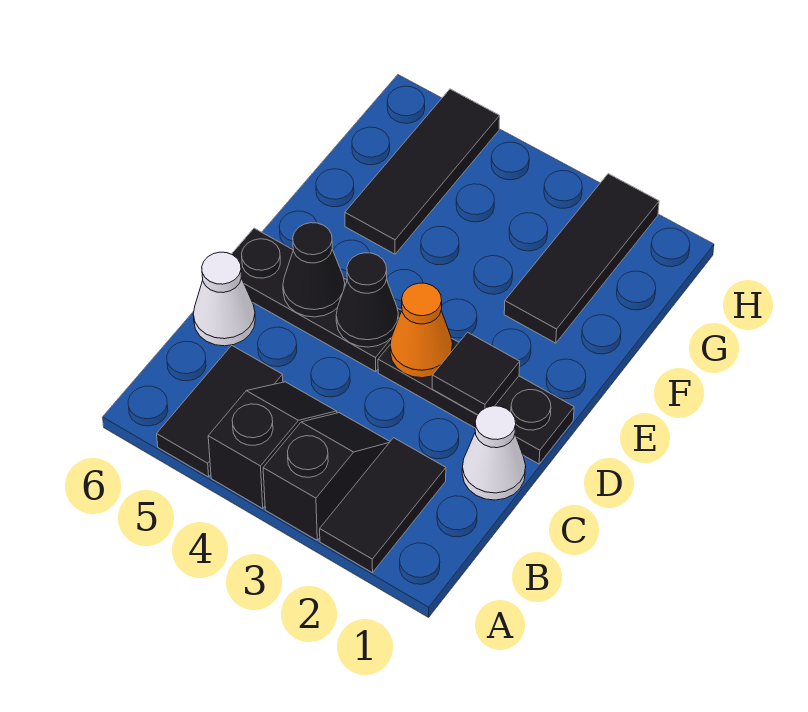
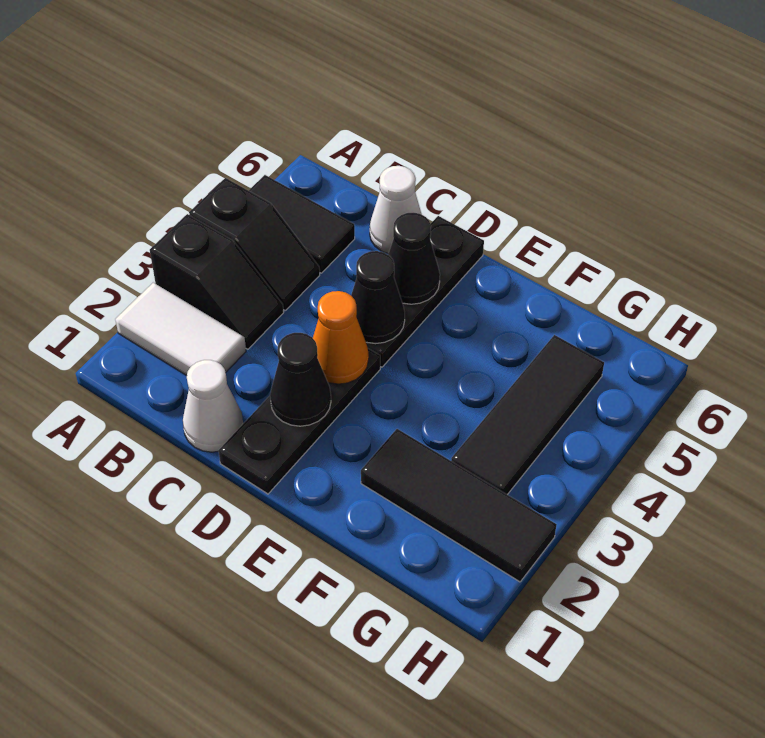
black tile A2:B2 level 1 -> white tile A2:B2 level 1
black tile D2 level 2 -> black cone D2 level 2
black tile F5:H5 level 1 -> black tile G3:G5 level 1

